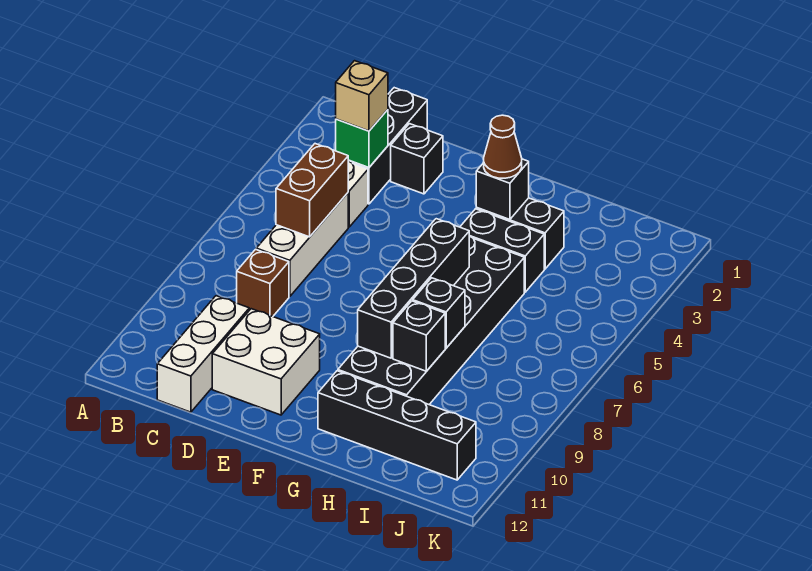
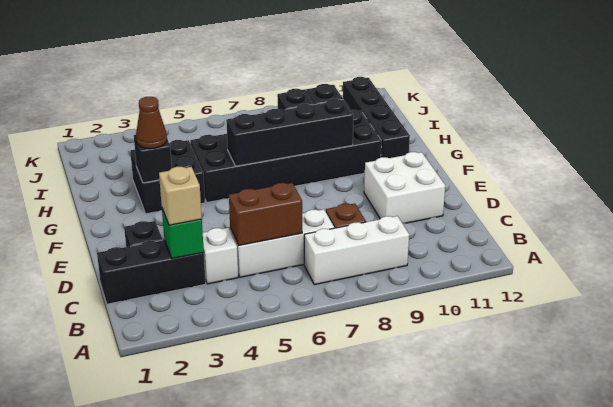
white brick C10:C12 level 1 -> white brick B7:B9 level 1

